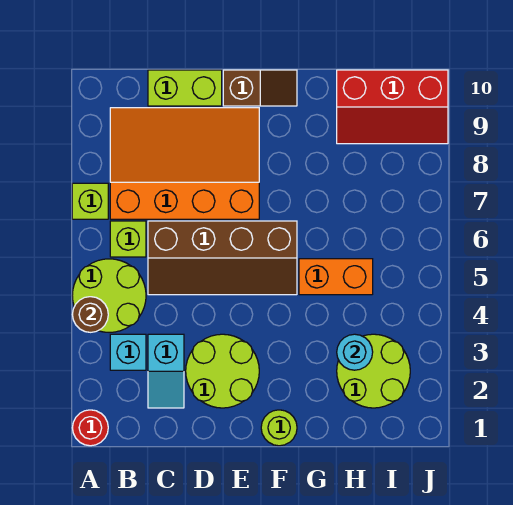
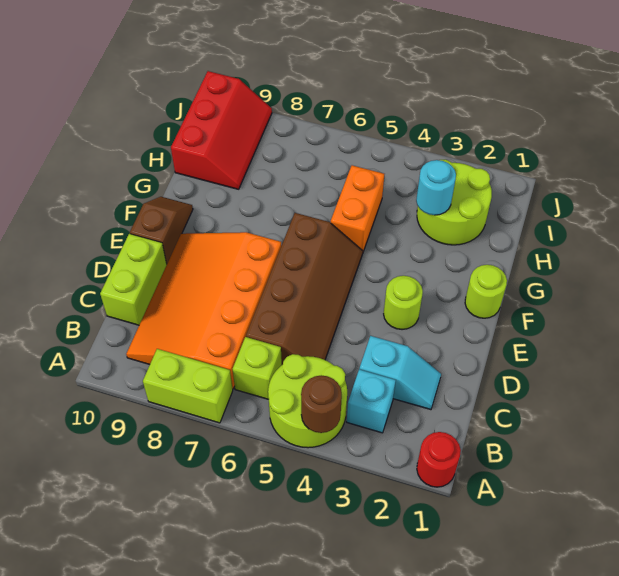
lime brick A7 level 1 -> lime brick A7:A8 level 1
lime round brick D2:E3 level 1 -> lime round brick E3 level 1

